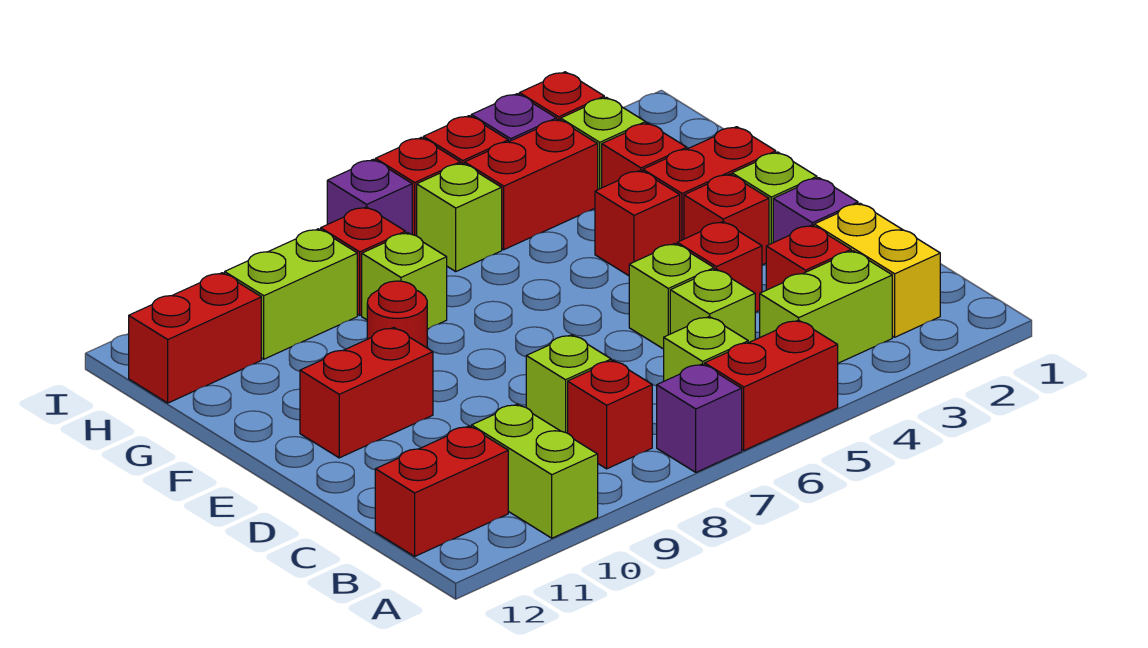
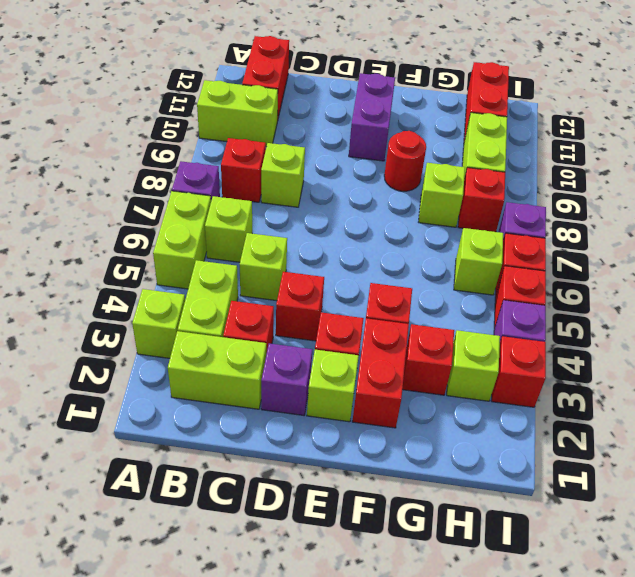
red brick A5:A6 level 1 -> lime brick A5:A6 level 1
yellow brick B2:C2 level 1 -> lime brick B2:C2 level 1
lime brick D5 level 1 -> lime brick A3 level 1
red brick E10:E11 level 1 -> purple brick E10:E11 level 1
red brick H4:H5 level 1 -> none

